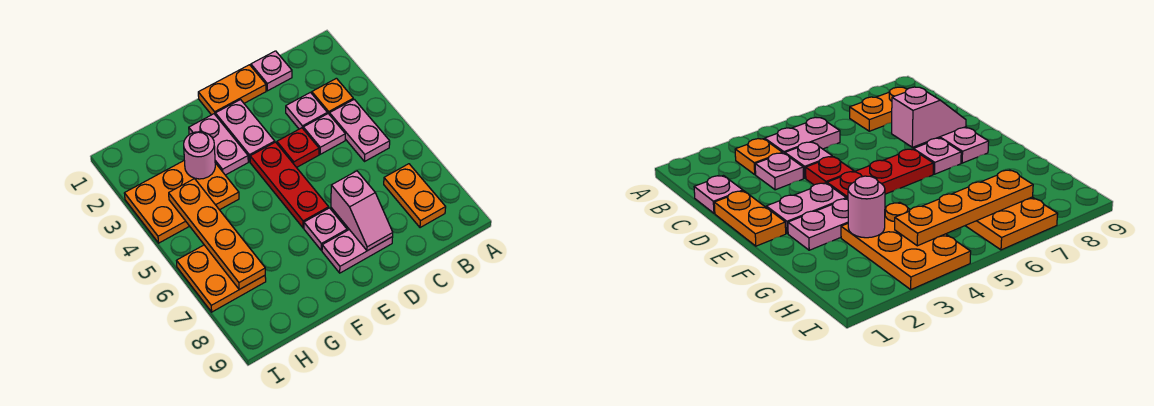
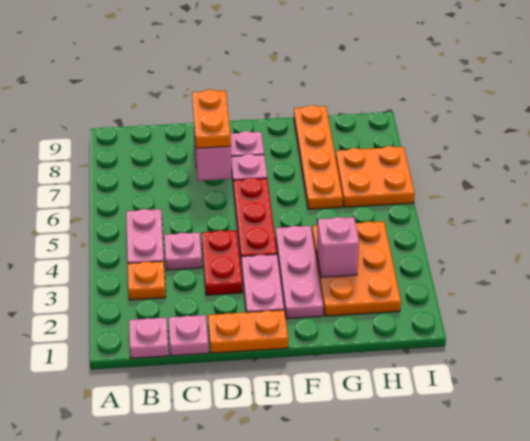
orange plate B7:B8 level 1 -> orange plate D7:D8 level 3
pink plate C3 level 1 -> pink plate B1 level 1
red plate D4 level 1 -> red plate D3:D4 level 1
pink plate F2:F3 level 1 -> pink plate F2:F4 level 1
orange plate G3:I4 level 1 -> orange plate G2:H4 level 1
pink round brick G3 level 2 -> pink brick G3 level 2
orange plate H4:H7 level 2 -> orange plate G6:G9 level 1

